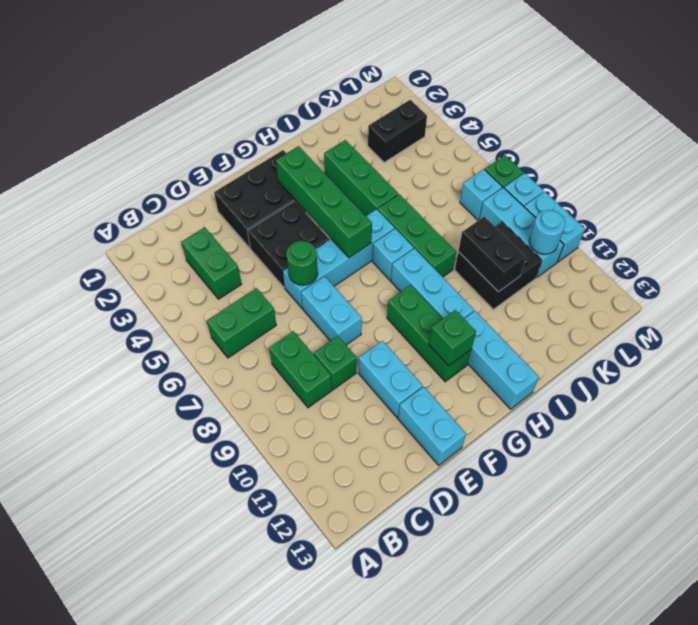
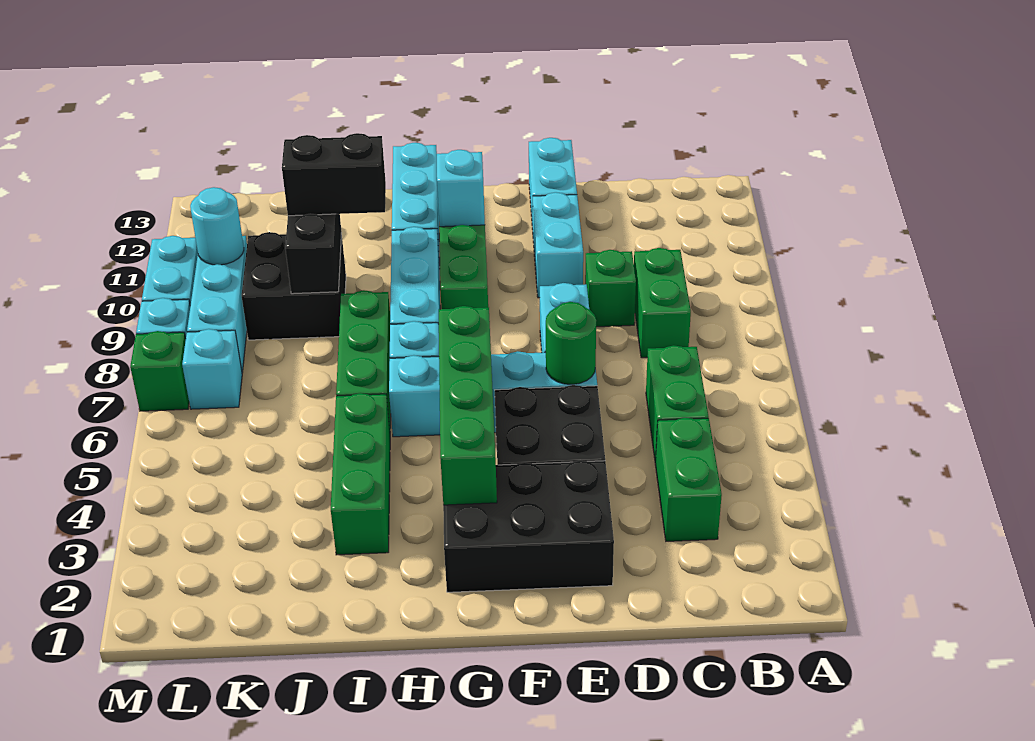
green brick B6:C6 level 1 -> green brick C5:C6 level 1
green brick G11 level 2 -> cyan brick G11 level 2
black brick K3:L3 level 1 -> black brick I10:J10 level 3

